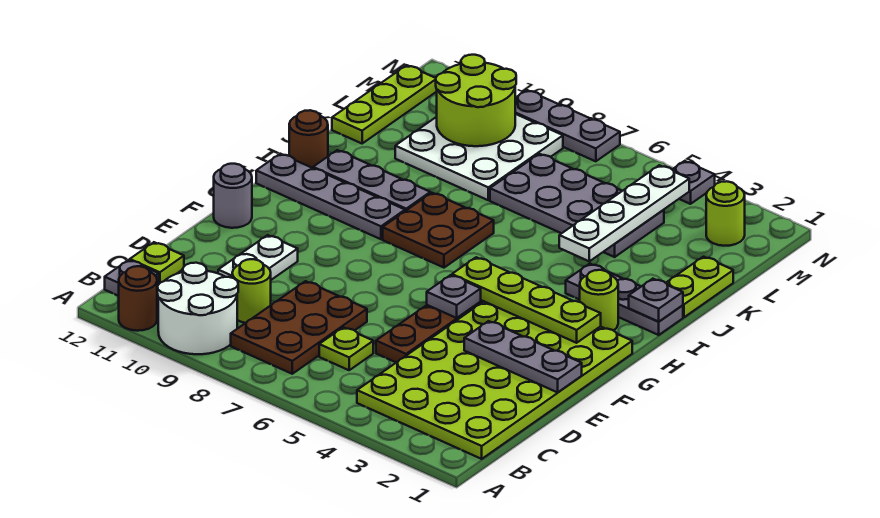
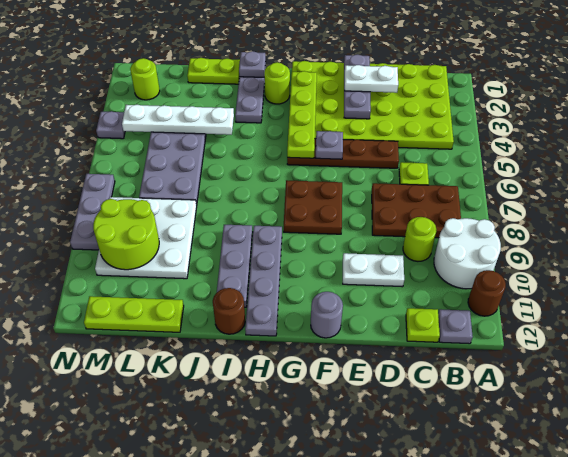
none -> white plate D2:E2 level 3
brown plate H7:I8 level 1 -> brown plate F7:G8 level 1

